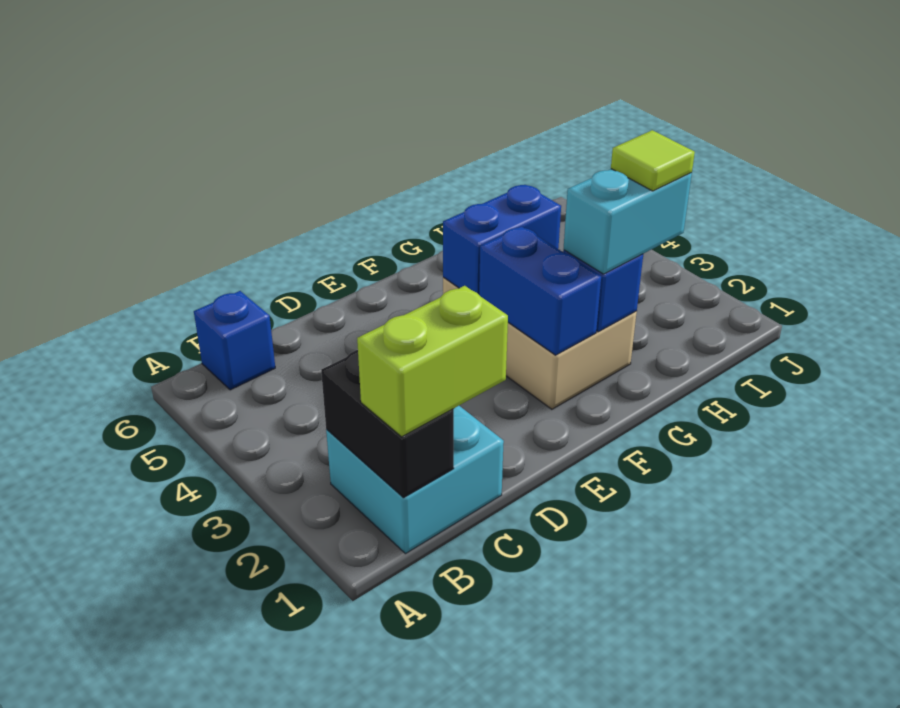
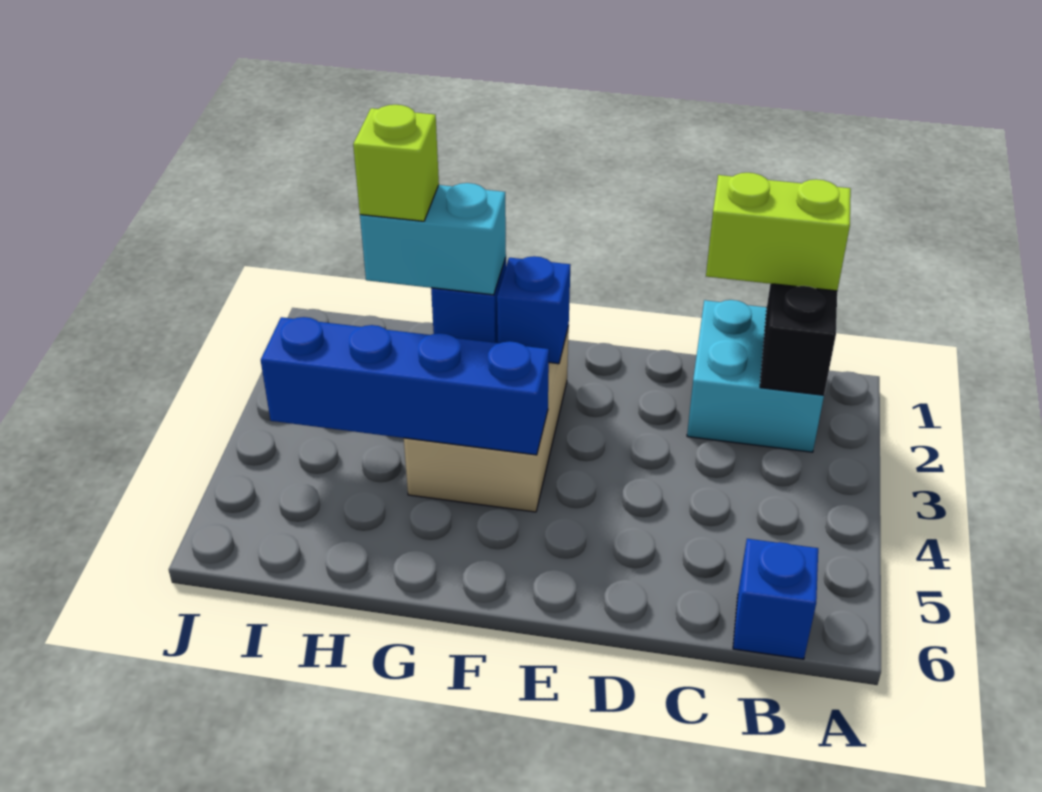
blue brick F2:F3 level 2 -> blue brick F2 level 2
blue brick F4:G4 level 2 -> blue brick F4:I4 level 2
lime tile H2 level 4 -> lime brick H2 level 4

